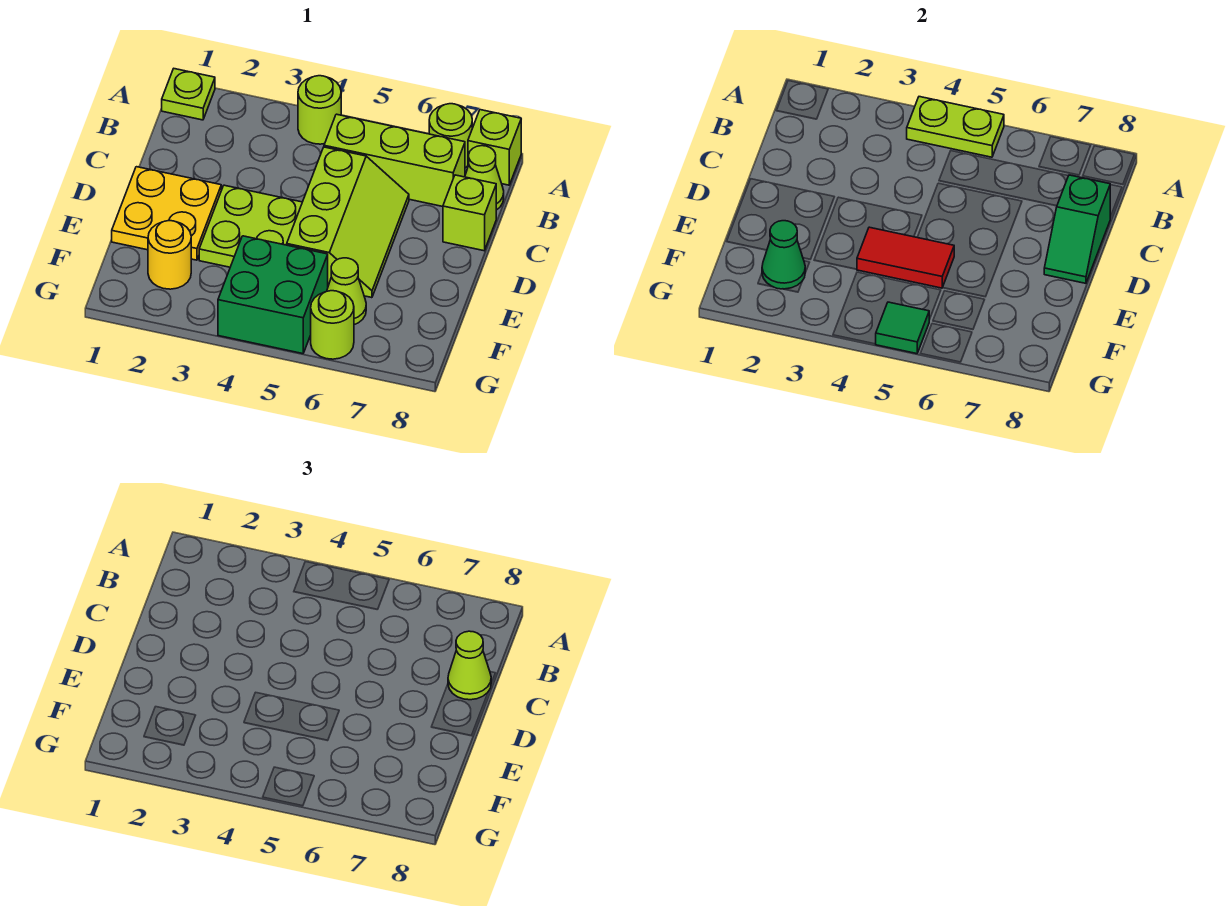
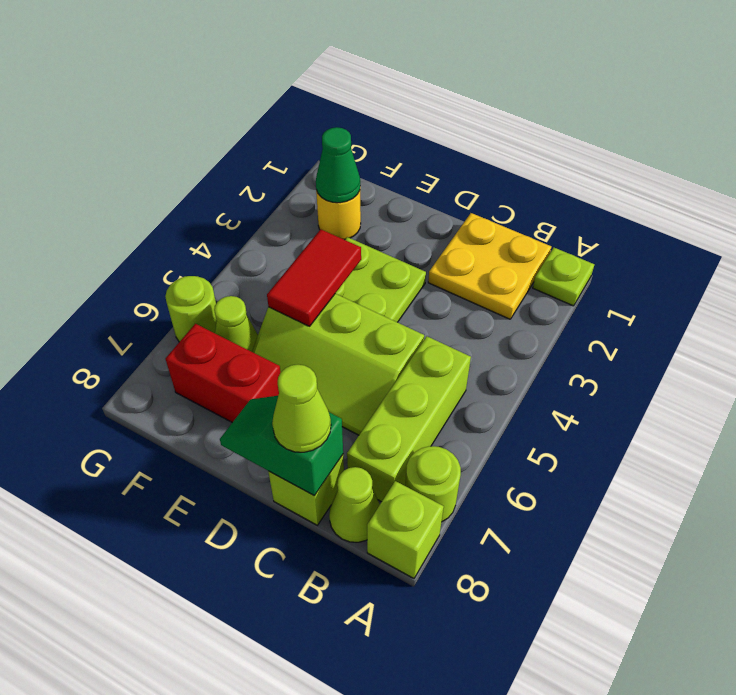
lime round brick A4 level 1 -> none
lime plate A4:A5 level 2 -> none
yellow plate D1:E2 level 1 -> yellow plate B1:C2 level 1
none -> red brick E7:F7 level 1
green brick F4:G5 level 1 -> none
green tile G5 level 2 -> none

